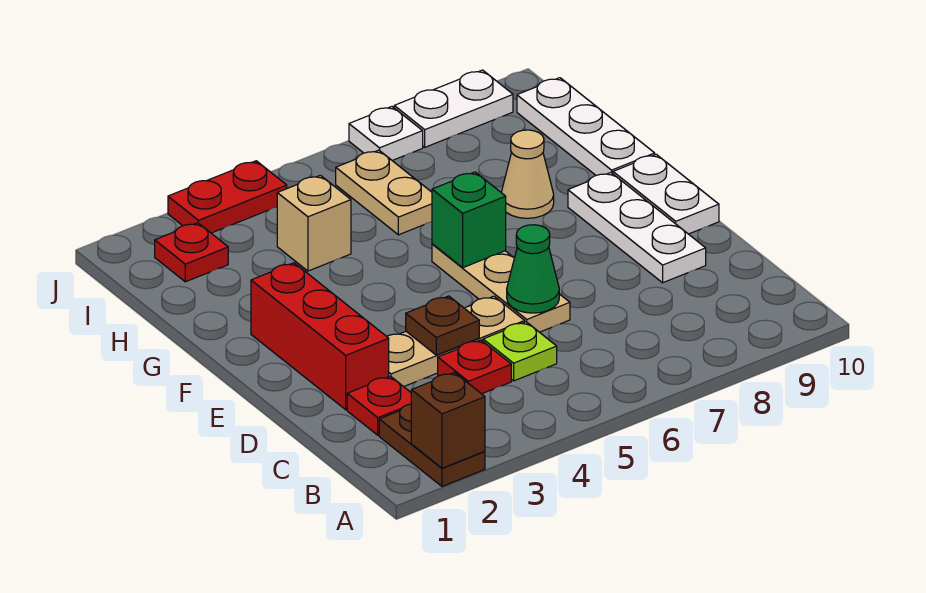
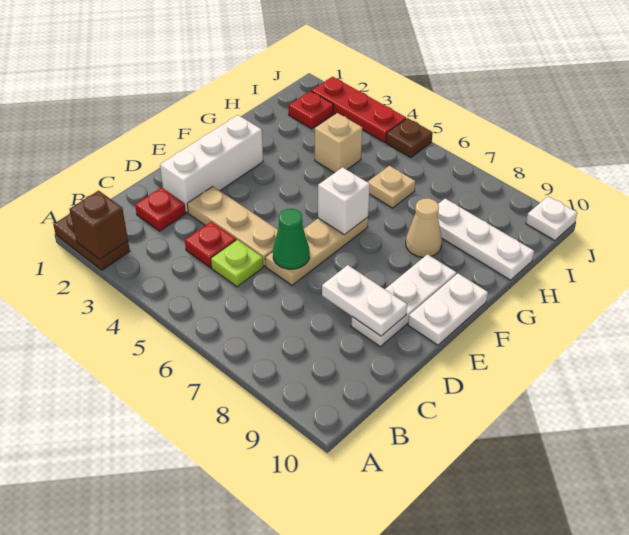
brown plate A2:B2 level 1 -> brown plate A1:A2 level 1
red brick D2:F2 level 1 -> white brick D2:F2 level 1
brown plate D4 level 2 -> brown plate J5 level 1
green brick F6 level 2 -> white brick F6 level 2
white plate G10:I10 level 1 -> white plate H8:H10 level 1
tan plate H6:I6 level 1 -> tan plate H6 level 1
red plate J3:J4 level 1 -> red plate J2:J4 level 1
white plate J7 level 1 -> white plate J10 level 1
white plate J8:J9 level 1 -> white plate D8:D9 level 2

